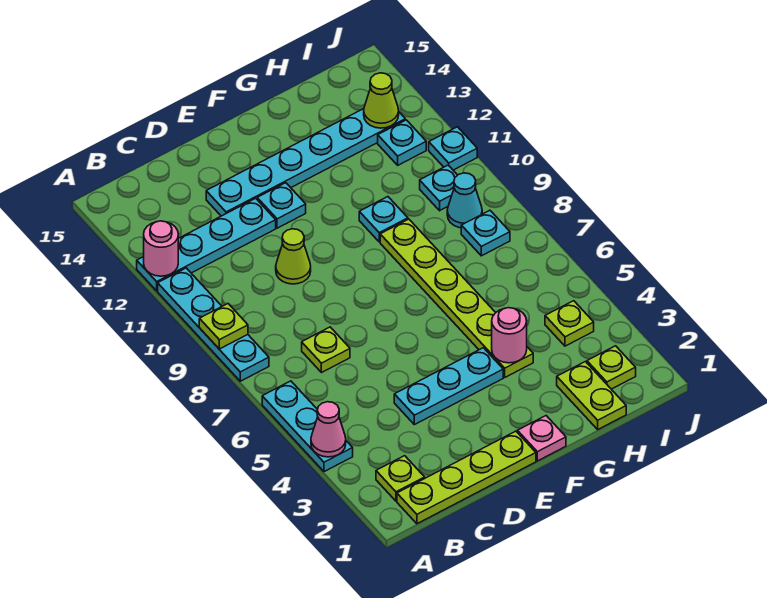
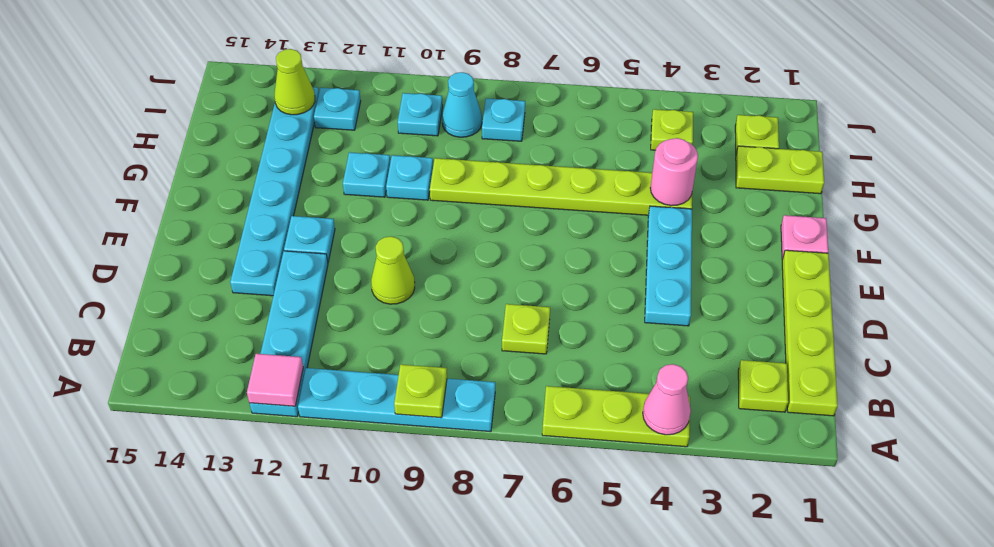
cyan plate A4:A6 level 1 -> lime plate A4:A6 level 1
pink round brick A12 level 2 -> pink tile A12 level 2
cyan plate J11 level 1 -> cyan plate G11 level 1

